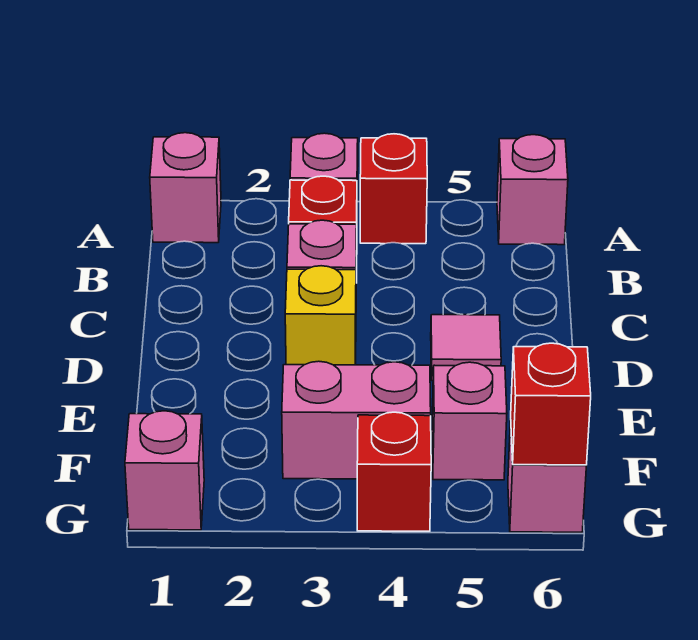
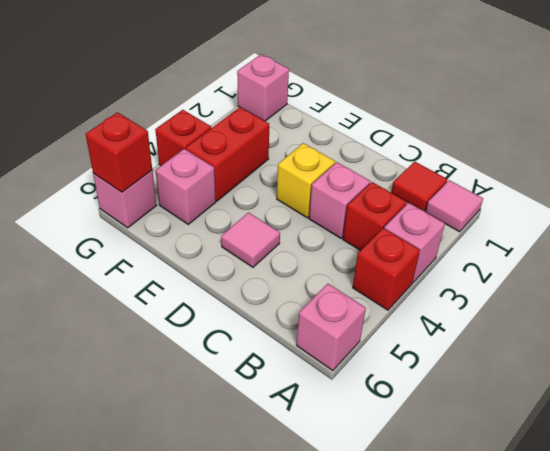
pink brick A1 level 1 -> pink tile A1 level 1
none -> red tile B1 level 1
pink brick F3:F4 level 1 -> red brick F3:F4 level 1

